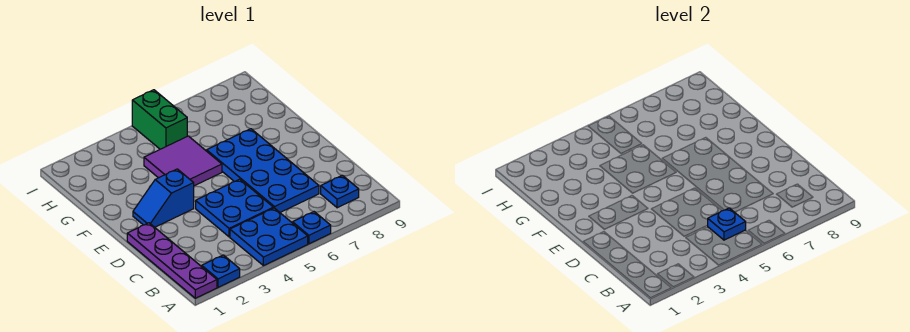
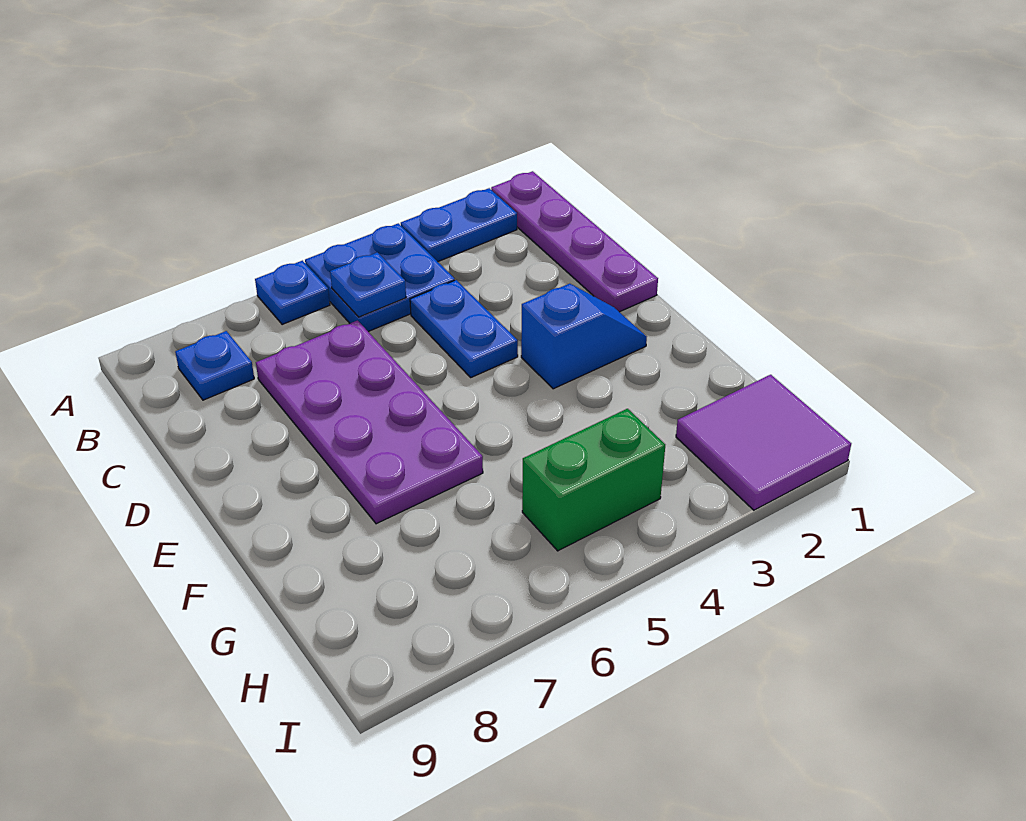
blue plate A2 level 1 -> blue plate A2:A3 level 1
blue plate C4:D5 level 1 -> blue plate C4:D4 level 1
blue plate C6:F7 level 1 -> purple plate C6:F7 level 1
purple tile F4:G5 level 1 -> purple tile H1:I2 level 1
green brick H5:I5 level 1 -> green brick H4:H5 level 1

